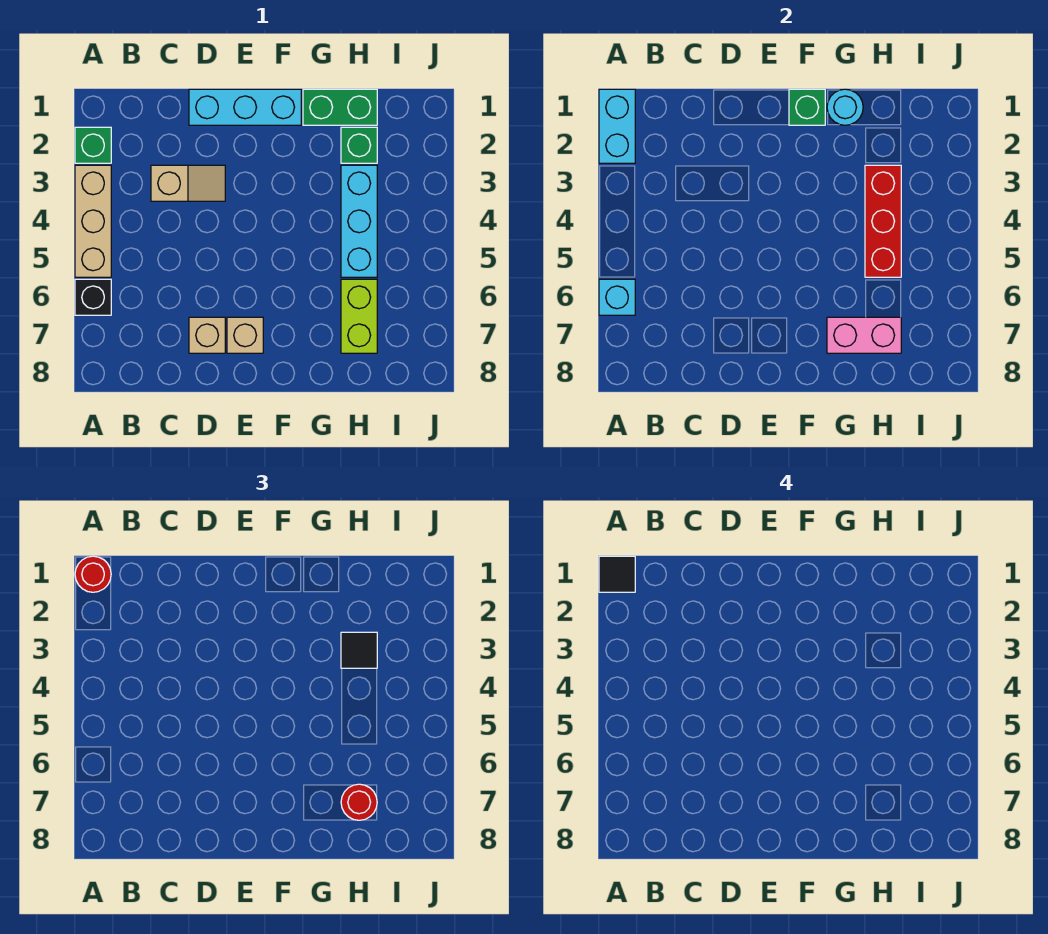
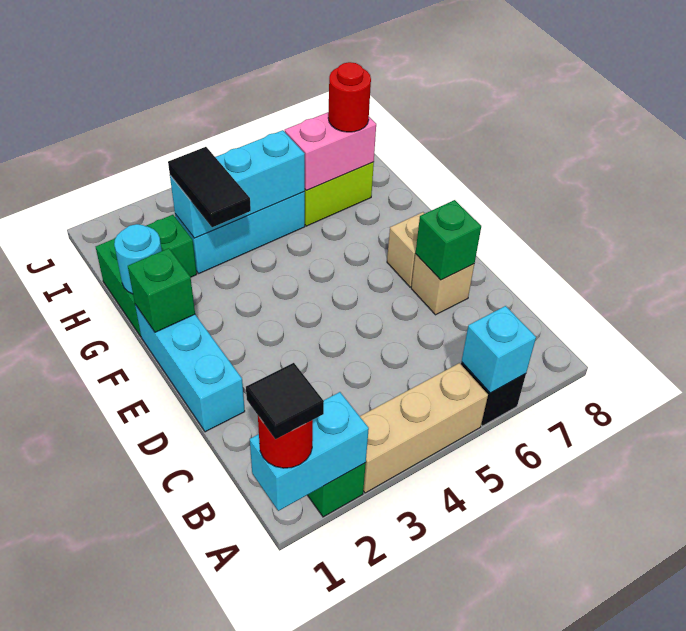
tan slope C3:D3 level 1 top C -> none
none -> green brick D7 level 2
pink brick G7:H7 level 2 -> pink brick H6:H7 level 2
red brick H3:H5 level 2 -> cyan brick H3:H5 level 2
black tile H3 level 3 -> black tile G3:H3 level 3

